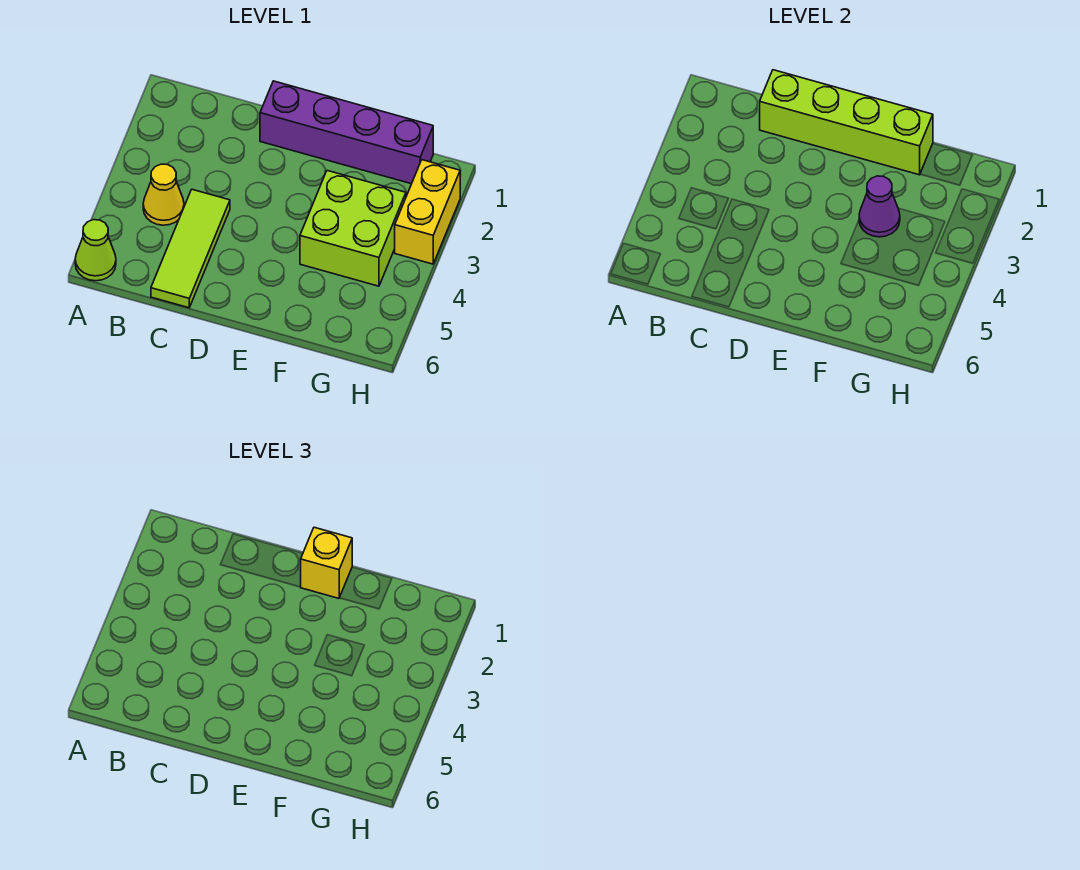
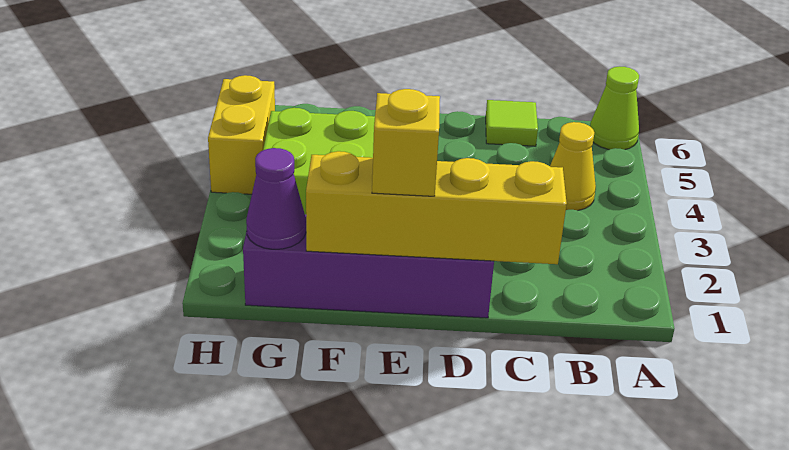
lime brick C1:F1 level 2 -> yellow brick C1:F1 level 2
lime tile C4:C6 level 1 -> lime tile C6 level 1
purple cone F3 level 2 -> purple cone G1 level 2
yellow brick H2:H3 level 1 -> yellow brick H4:H5 level 1

